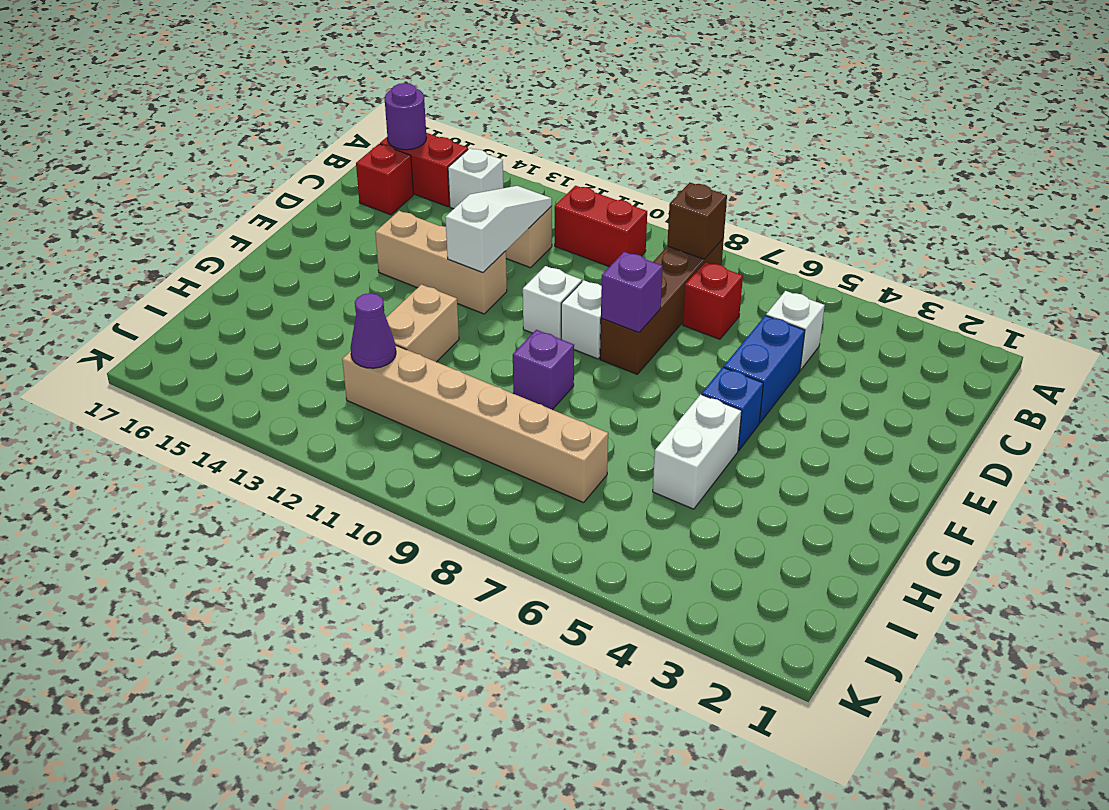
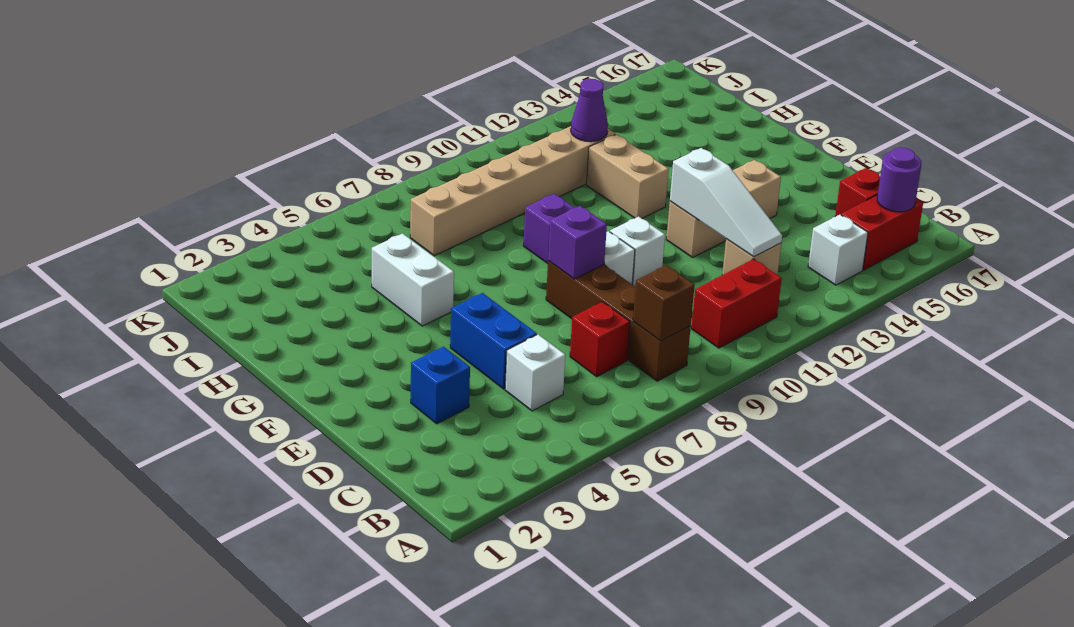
blue brick F5 level 1 -> blue brick D3 level 1

